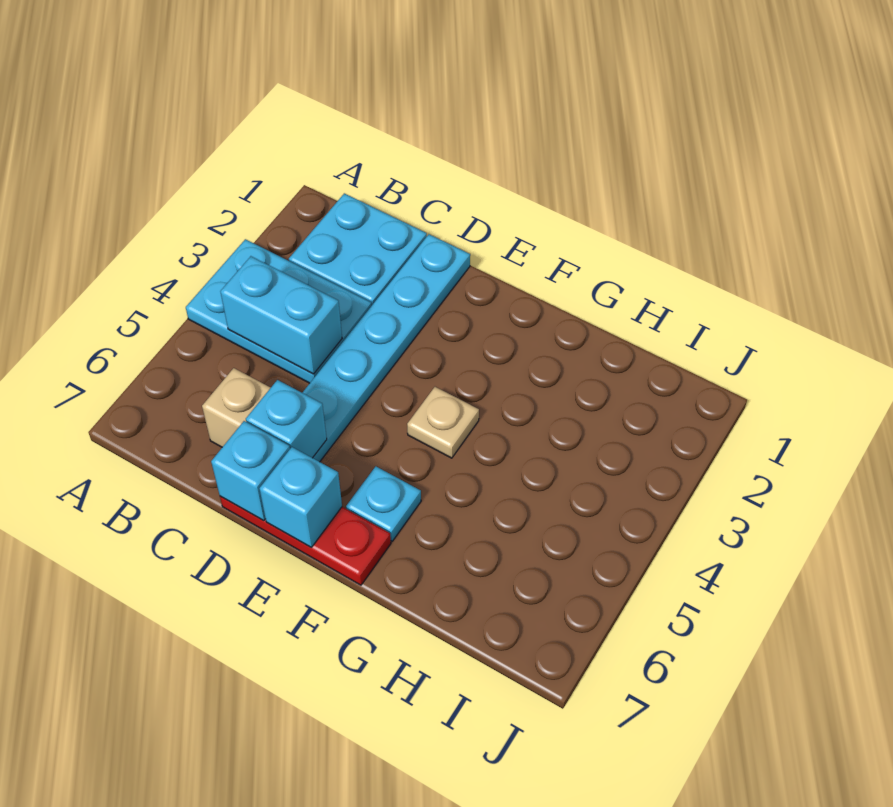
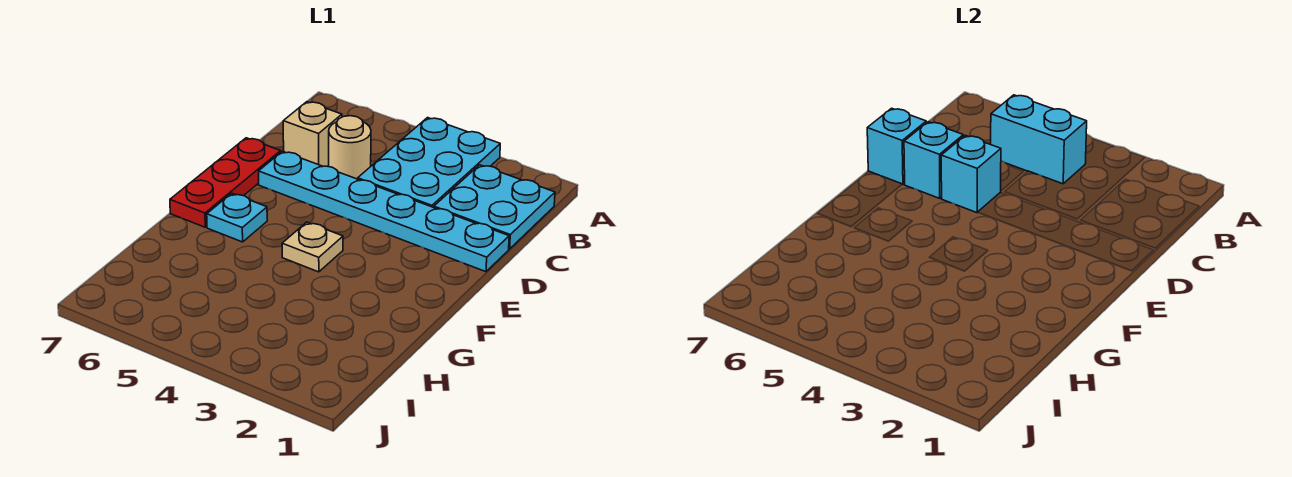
cyan brick B4:C4 level 2 -> cyan brick B4:B5 level 2
none -> tan round brick C5 level 1
cyan brick E7 level 2 -> cyan brick D5 level 2

